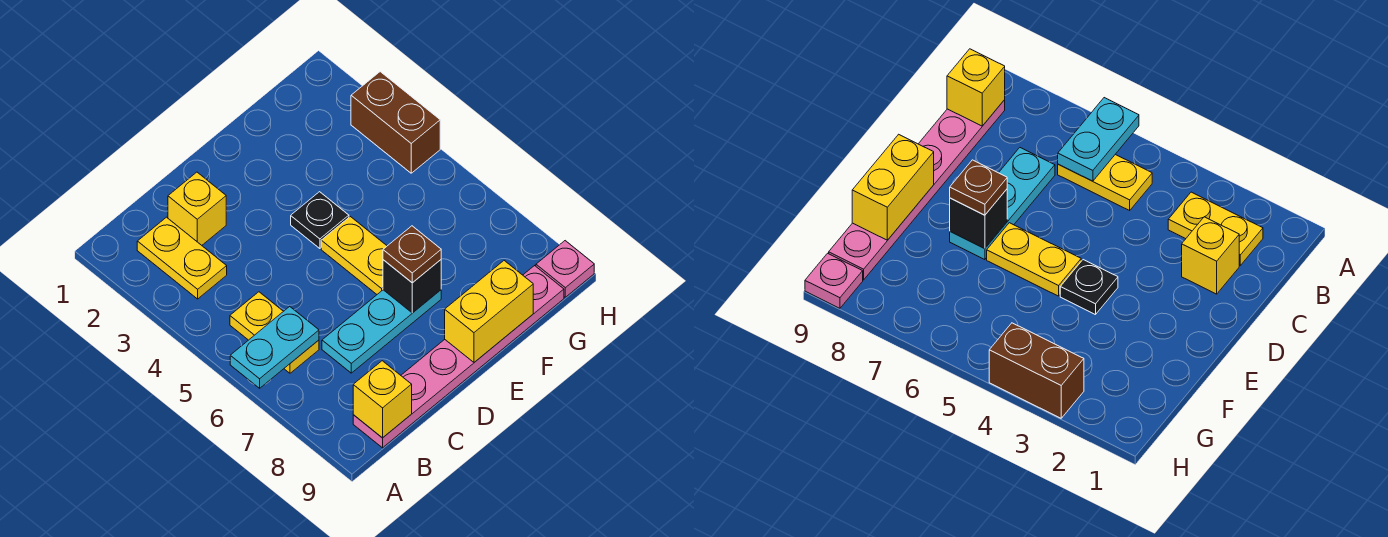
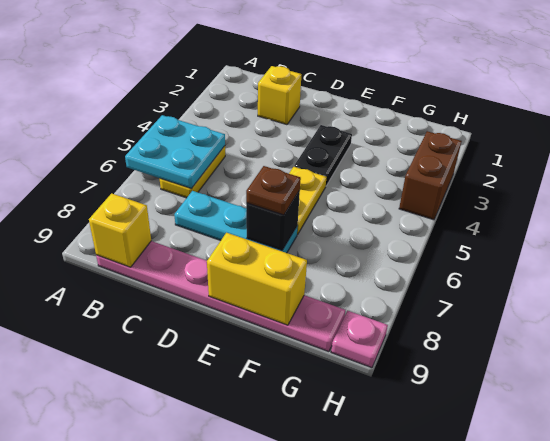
cyan plate A6:B6 level 2 -> cyan plate A5:B6 level 2
yellow plate B2:B3 level 1 -> none
black plate E4 level 1 -> black plate E3:E4 level 1

